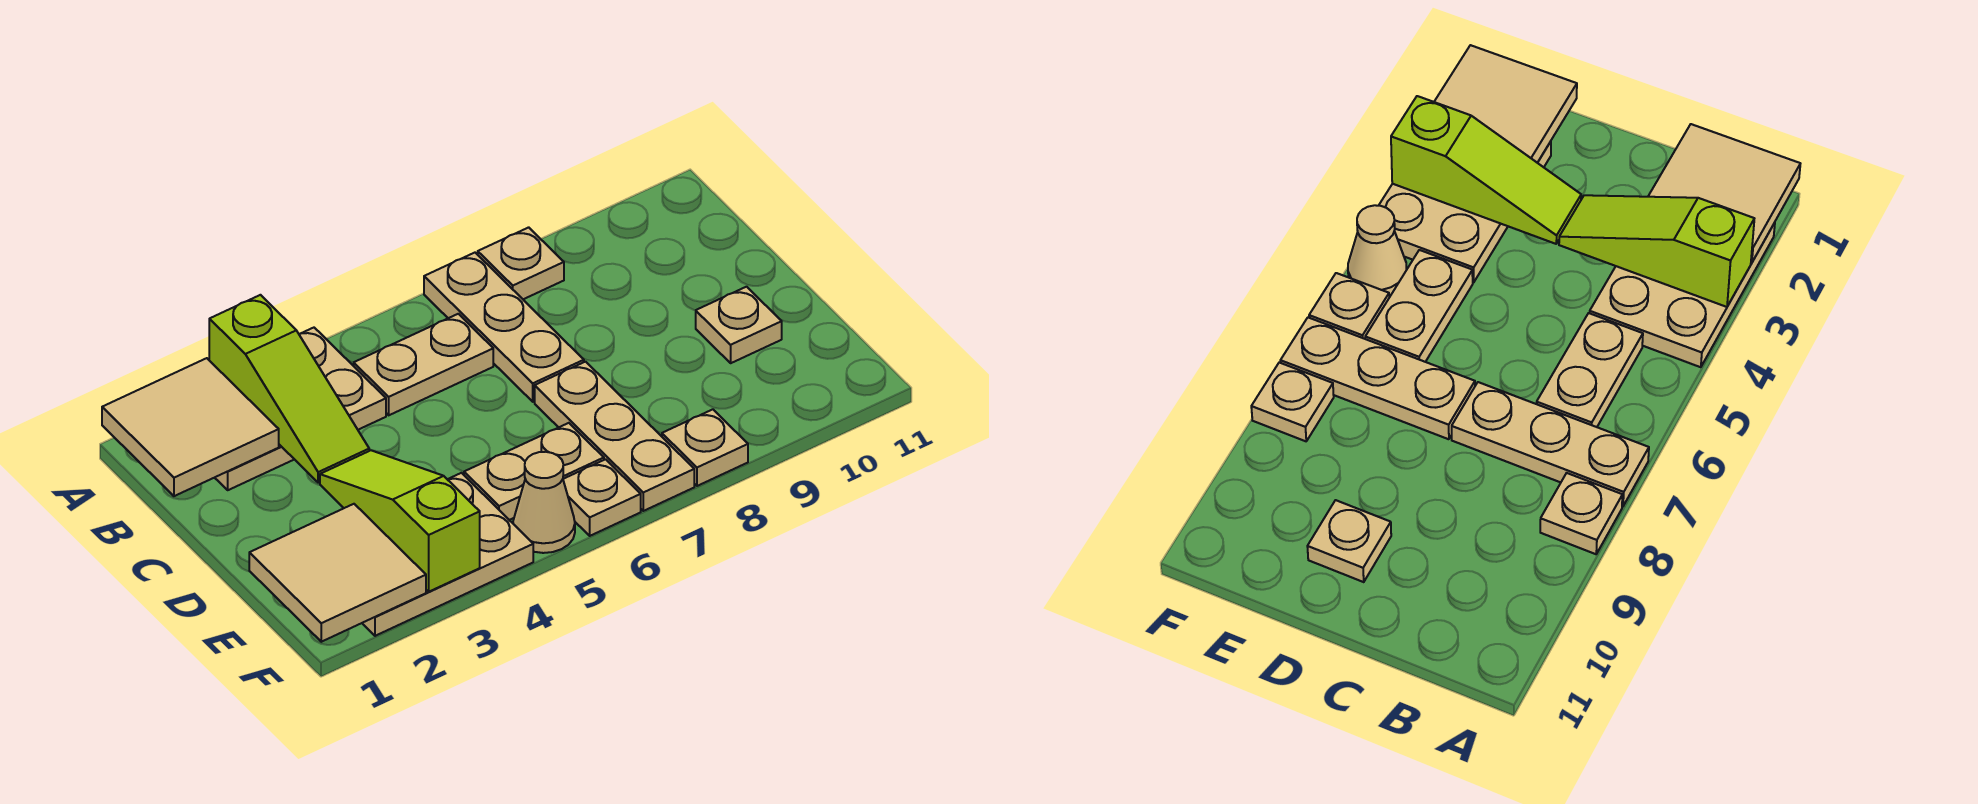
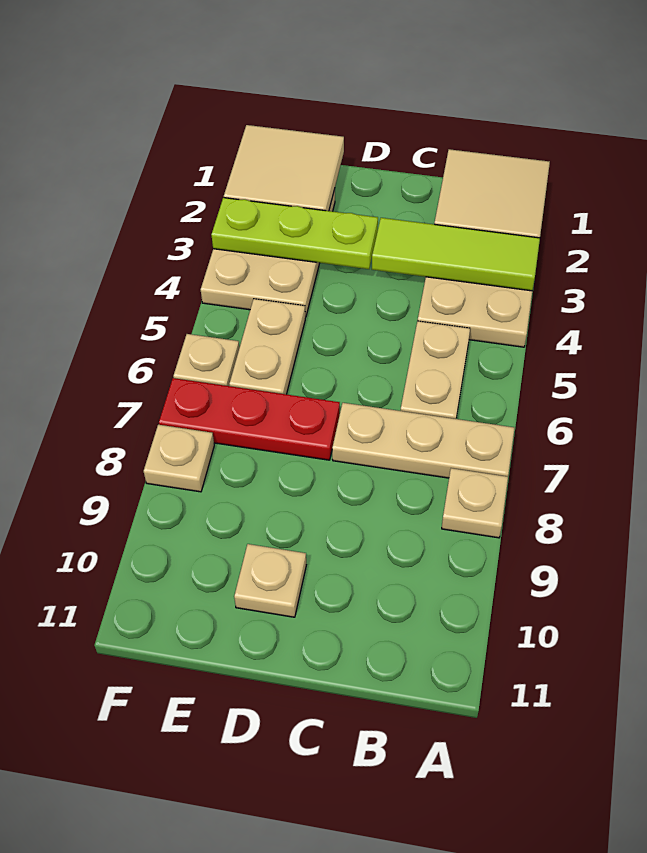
lime slope A3:C3 level 2 top A -> lime tile A3:C3 level 2
lime slope D3:F3 level 2 top F -> lime plate D3:F3 level 2
tan plate D7:F7 level 1 -> red plate D7:F7 level 1
tan cone F5 level 1 -> none

